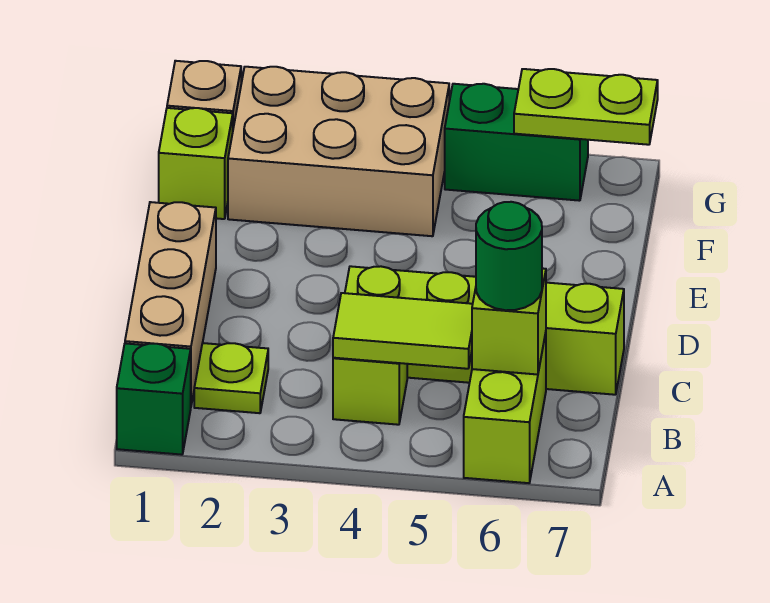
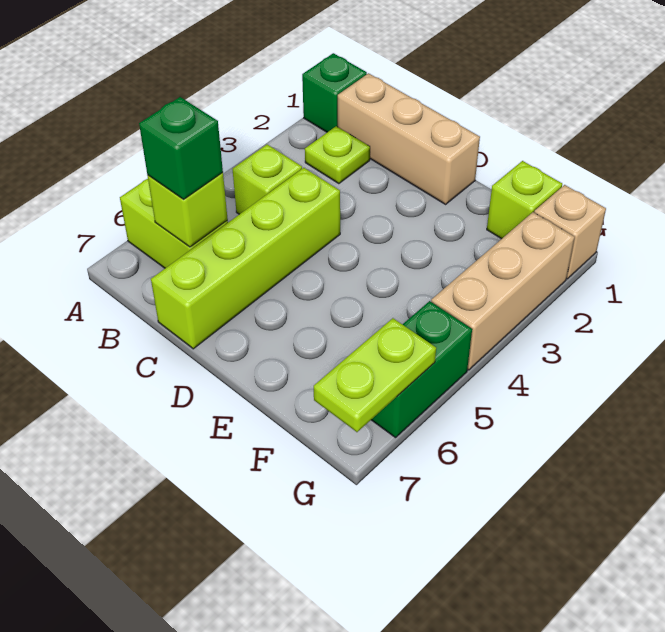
lime tile B4:B5 level 2 -> none
green round brick B6 level 3 -> green brick B6 level 3
tan brick F2:G4 level 1 -> tan brick G2:G4 level 1

